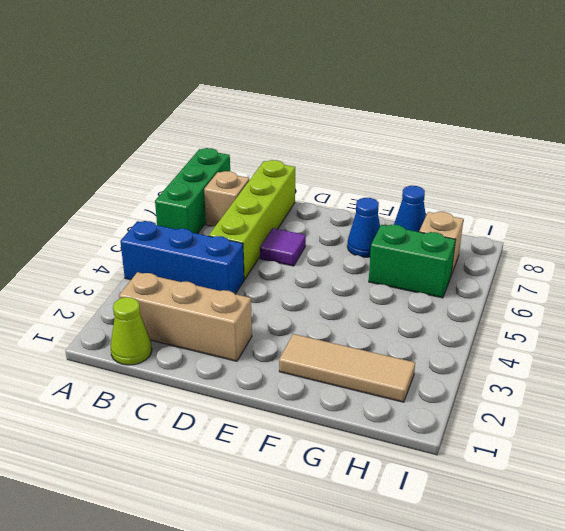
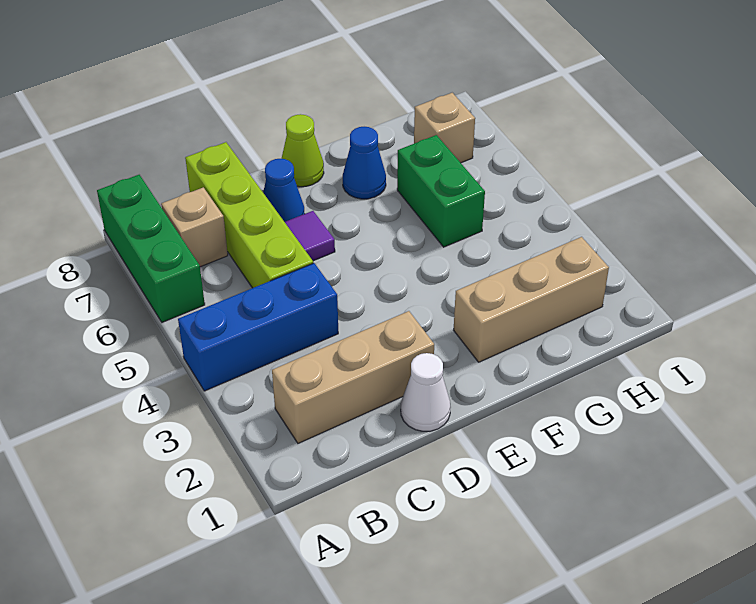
lime cone B1 level 1 -> lime cone E8 level 1
none -> white cone D1 level 1
tan tile F2:H2 level 1 -> tan brick F2:H2 level 1
green brick G6:H6 level 1 -> green brick G5:G6 level 1
blue cone G8 level 1 -> blue cone D7 level 1

